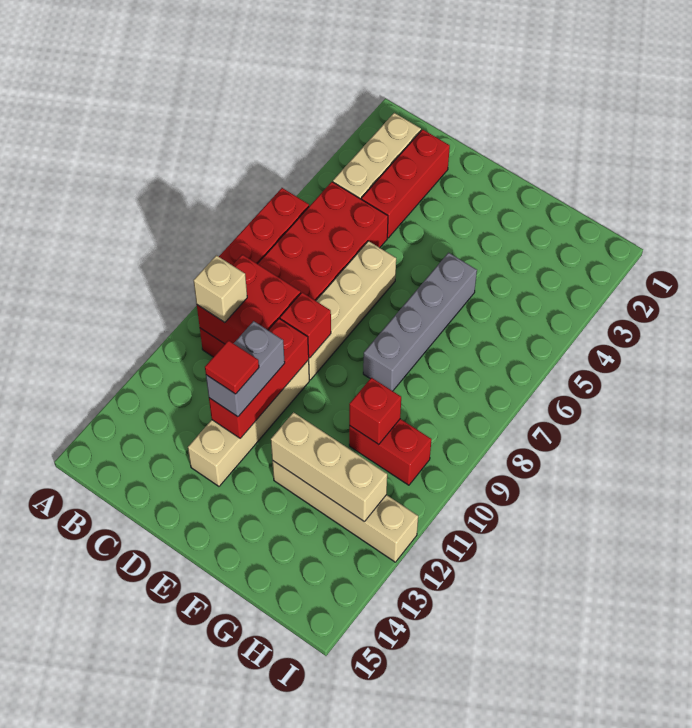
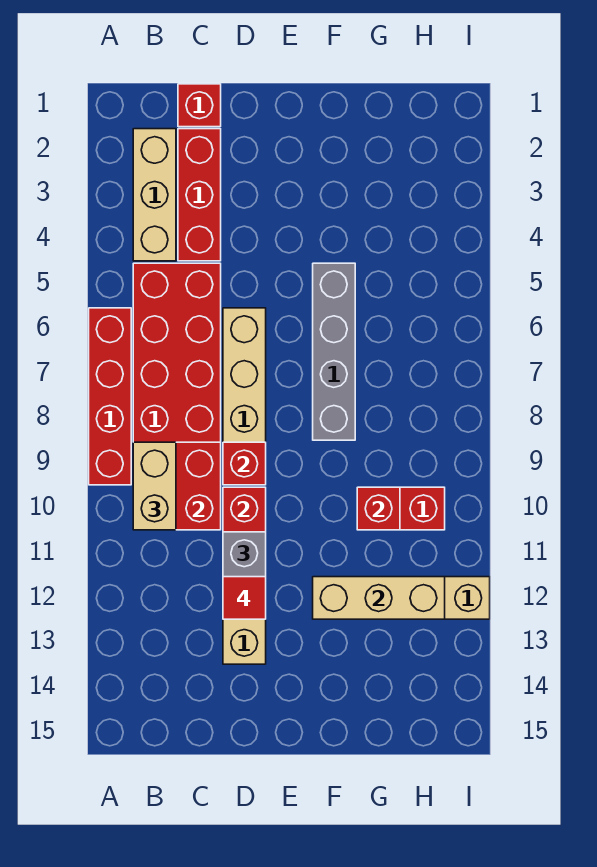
tan brick B10 level 3 -> tan brick B9:B10 level 3
none -> red brick C1 level 1

